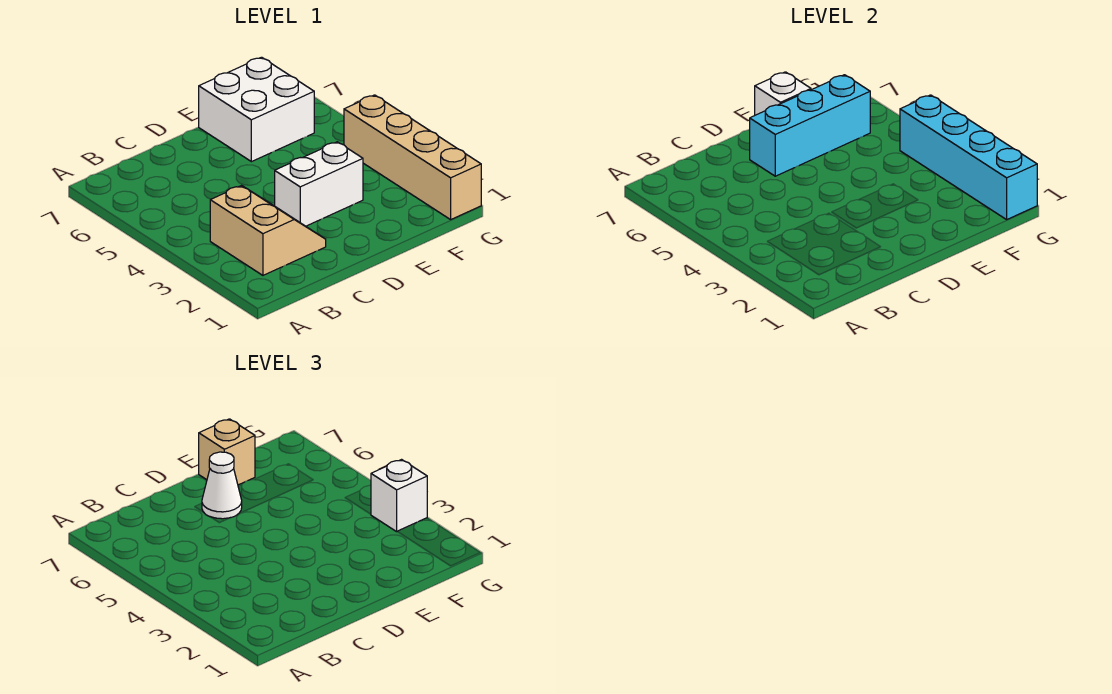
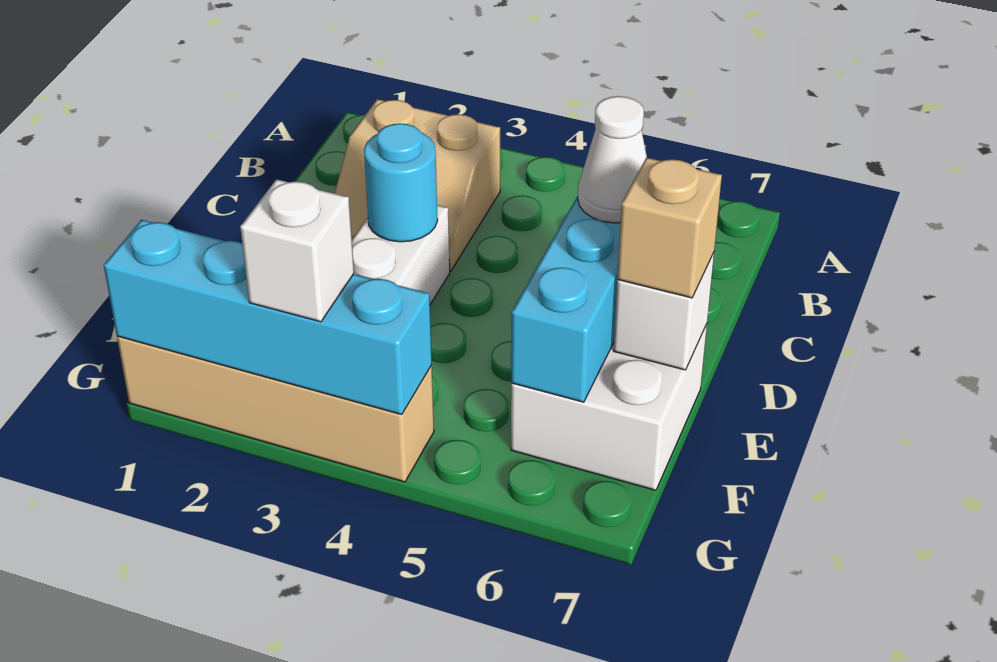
none -> cyan round brick D3 level 2

